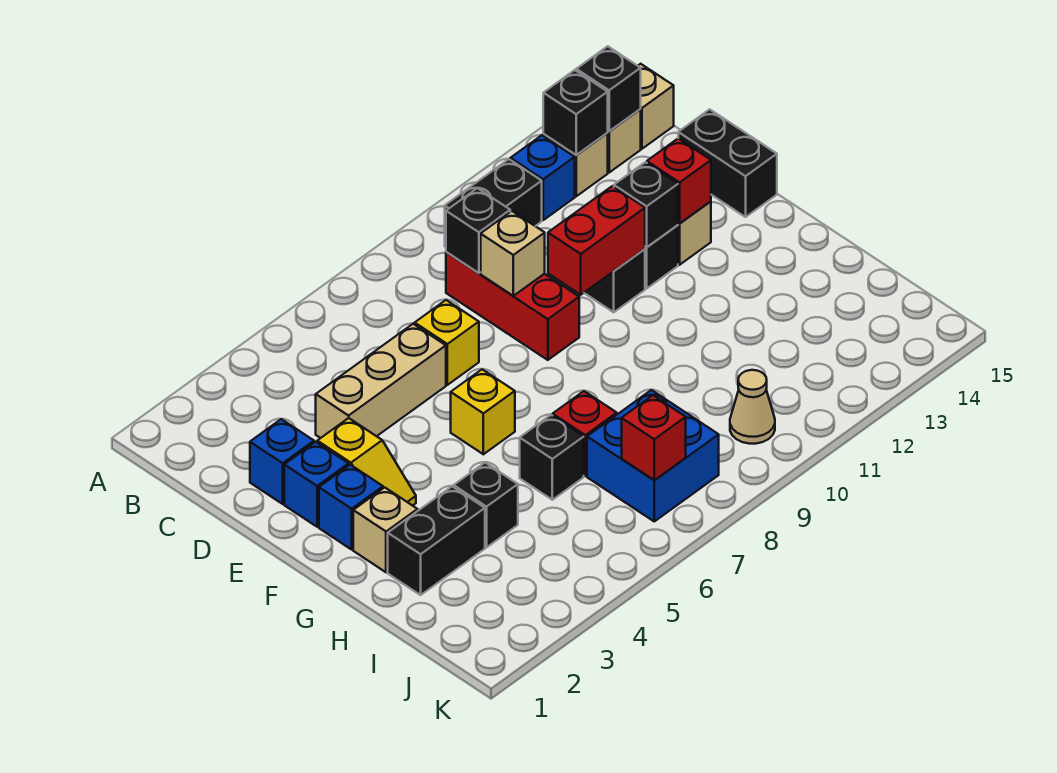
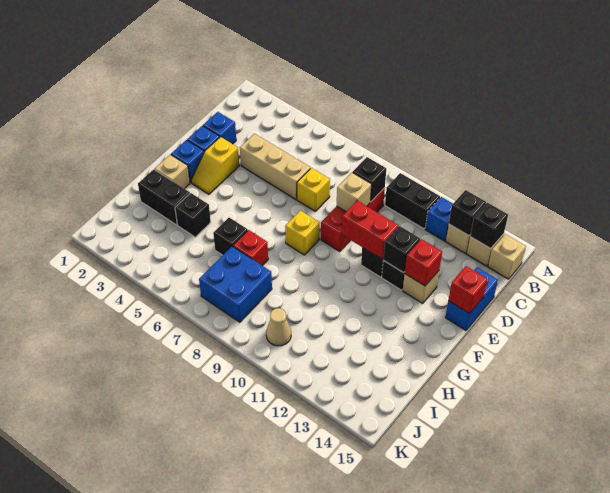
black brick D15:E15 level 1 -> blue brick D15:E15 level 1
yellow brick F6 level 1 -> yellow brick F8 level 1
red brick J7 level 2 -> red brick E15 level 2

